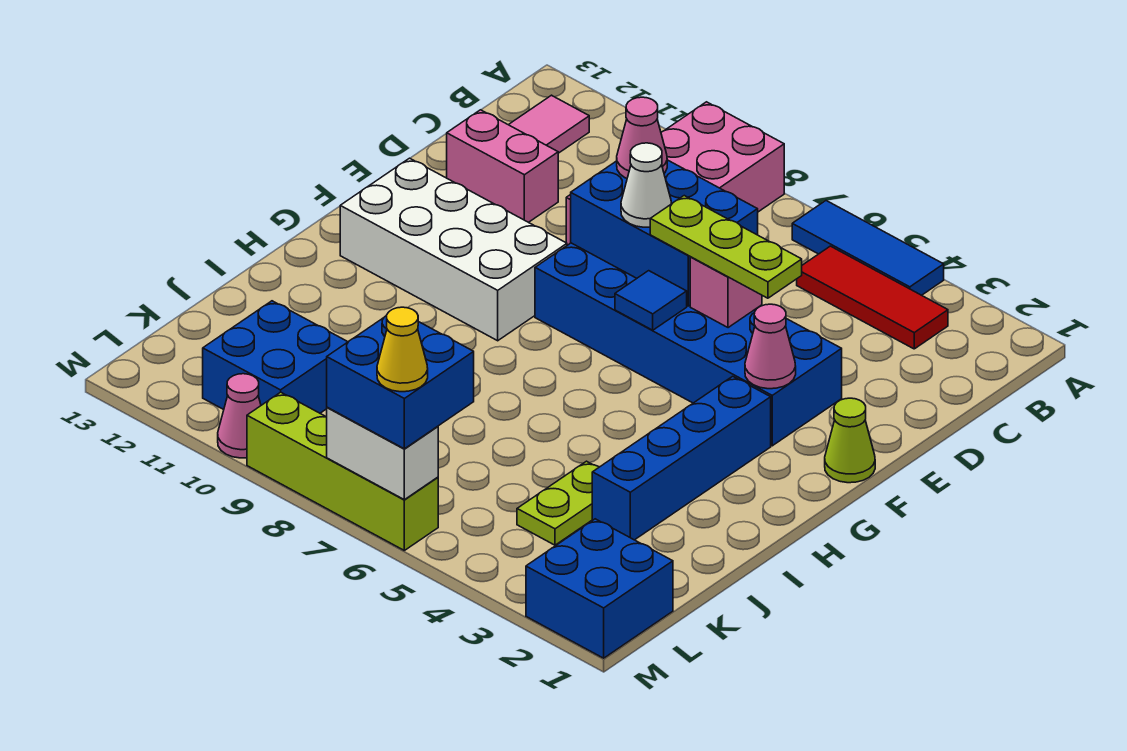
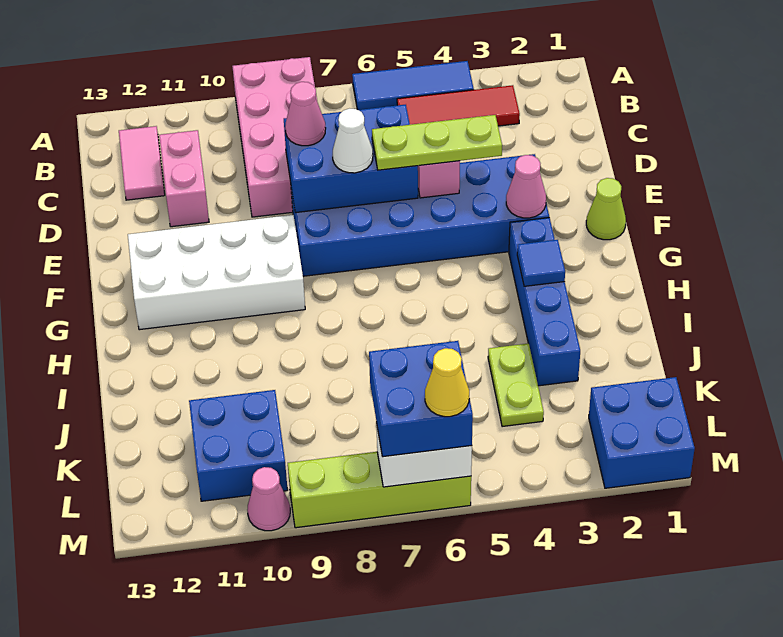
pink brick D11:D12 level 1 -> pink brick C11:D11 level 1
blue tile F6 level 2 -> blue tile H3 level 2

